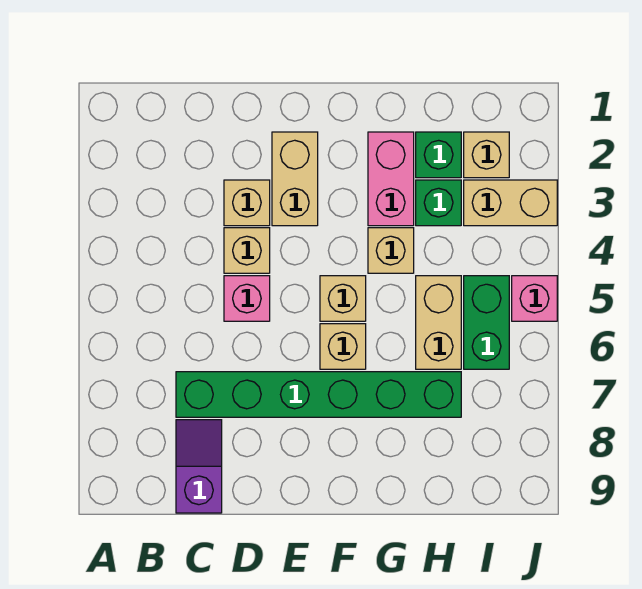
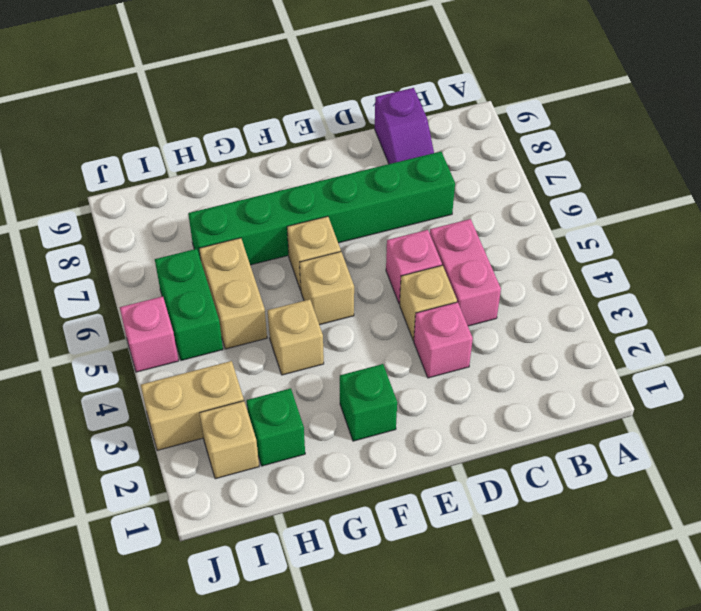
tan brick D3 level 1 -> pink brick D3 level 1
tan brick E2:E3 level 1 -> none
pink brick G2:G3 level 1 -> pink brick C4:C5 level 1
green brick H3 level 1 -> green brick F2 level 1

